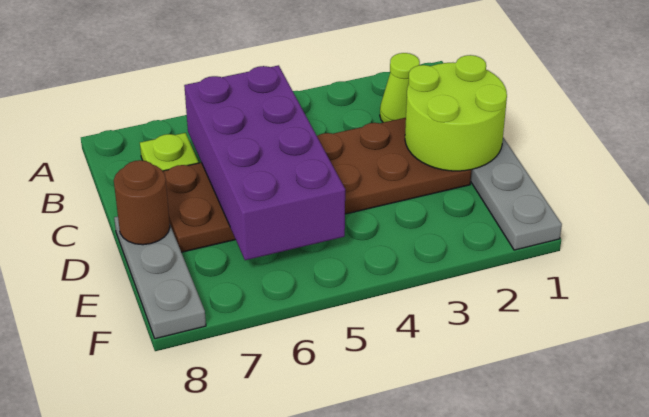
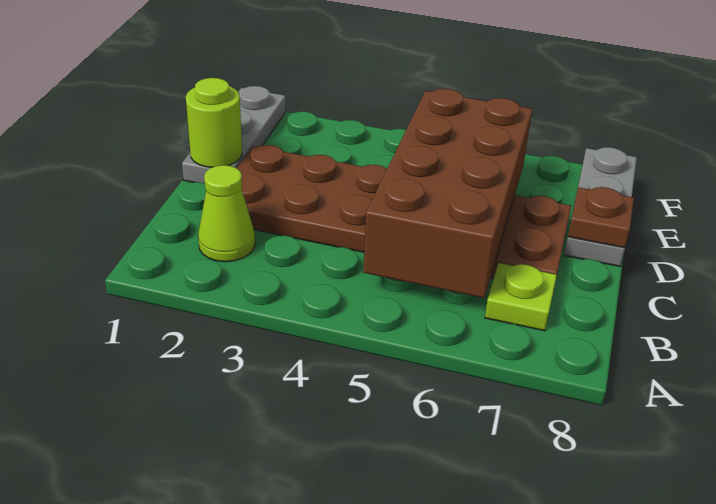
purple brick B5:E6 level 2 -> brown brick B5:E6 level 2
lime round brick C1:D2 level 2 -> lime round brick D1 level 2
brown round brick D8 level 2 -> brown plate D8 level 2

